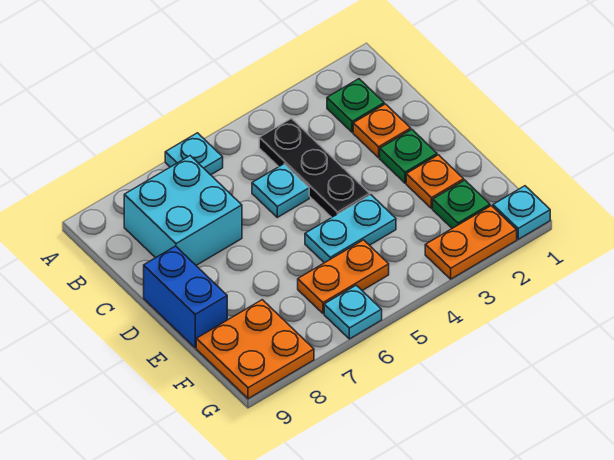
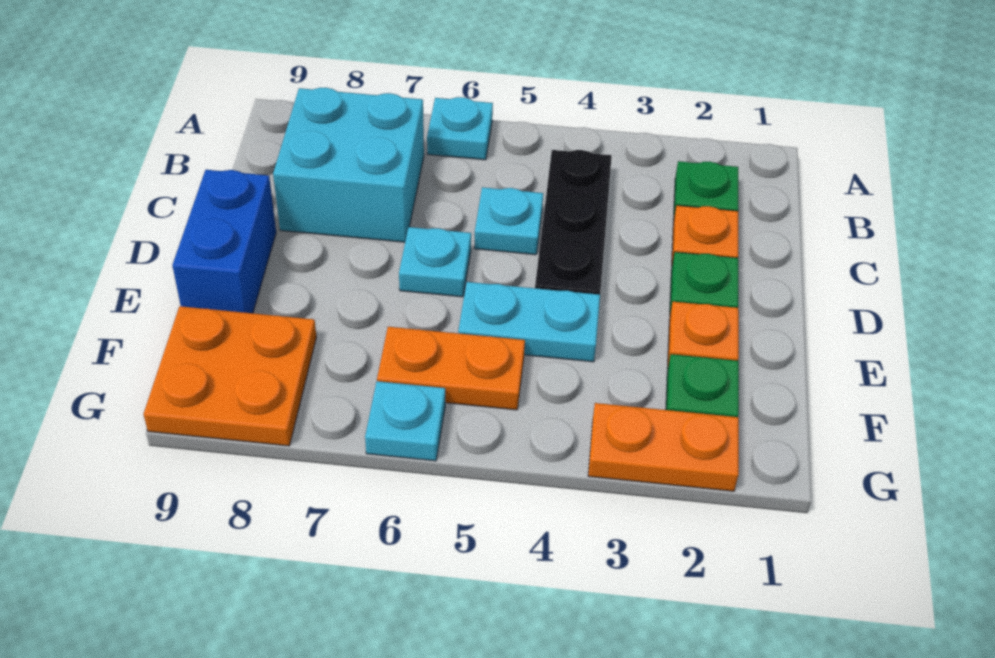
cyan plate G1 level 1 -> cyan plate D6 level 1

